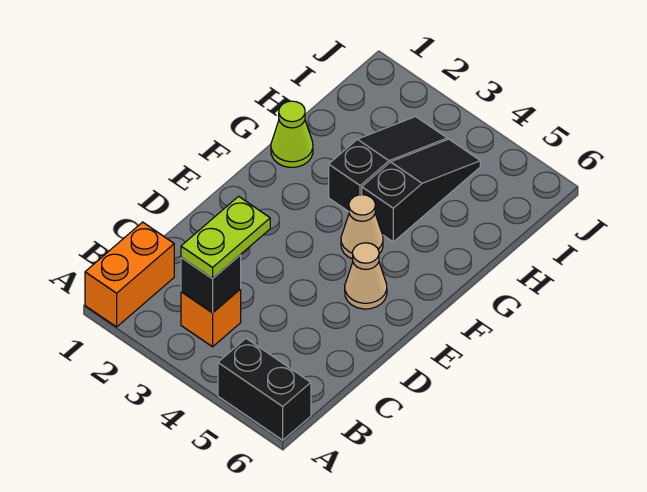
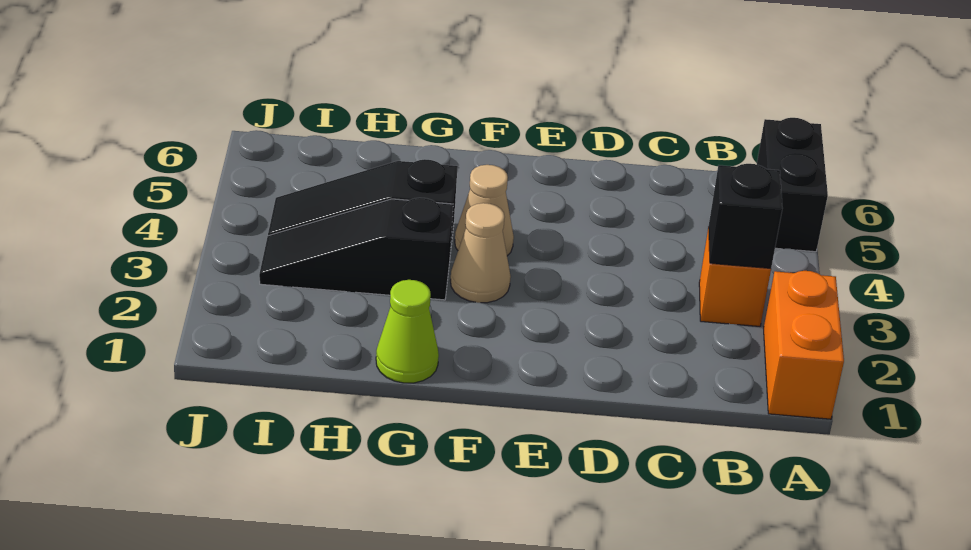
orange brick A1:B1 level 1 -> orange brick A1:A2 level 1
lime plate B3:C3 level 3 -> none
tan cone E5 level 1 -> tan cone F3 level 1

